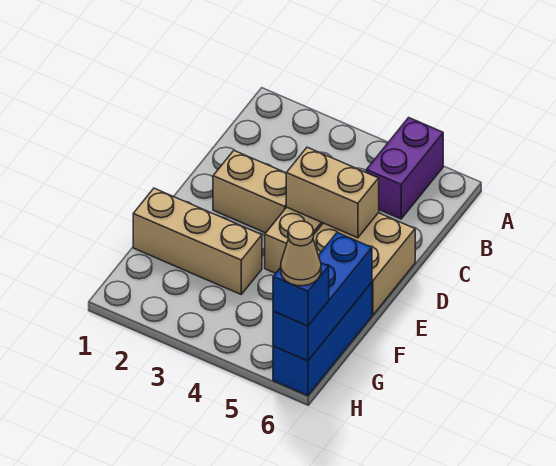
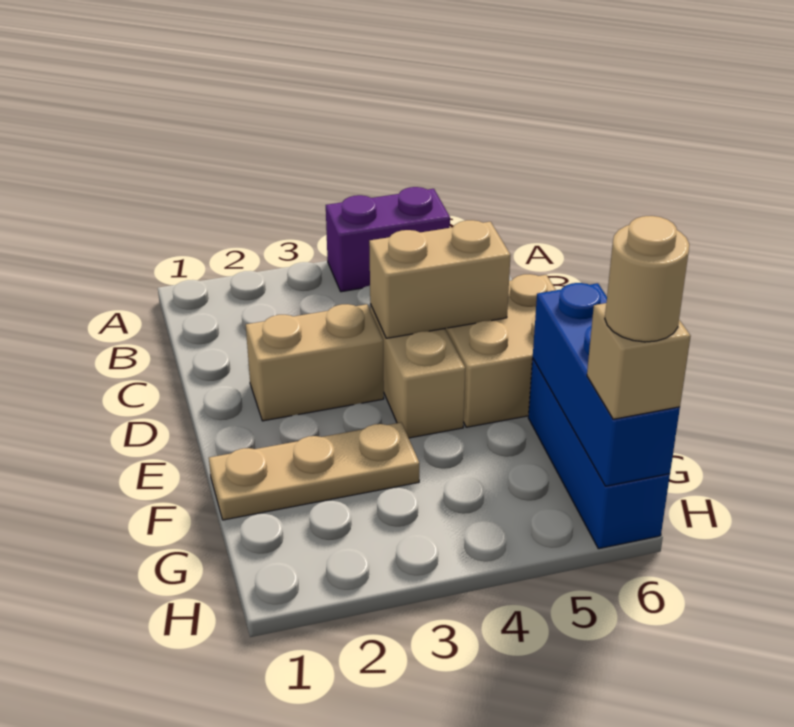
purple brick A5:B5 level 1 -> purple brick A4:A5 level 1
tan brick F1:F3 level 1 -> tan plate F1:F3 level 1
blue brick H6 level 3 -> tan brick H6 level 3
tan cone H6 level 4 -> tan round brick H6 level 4

